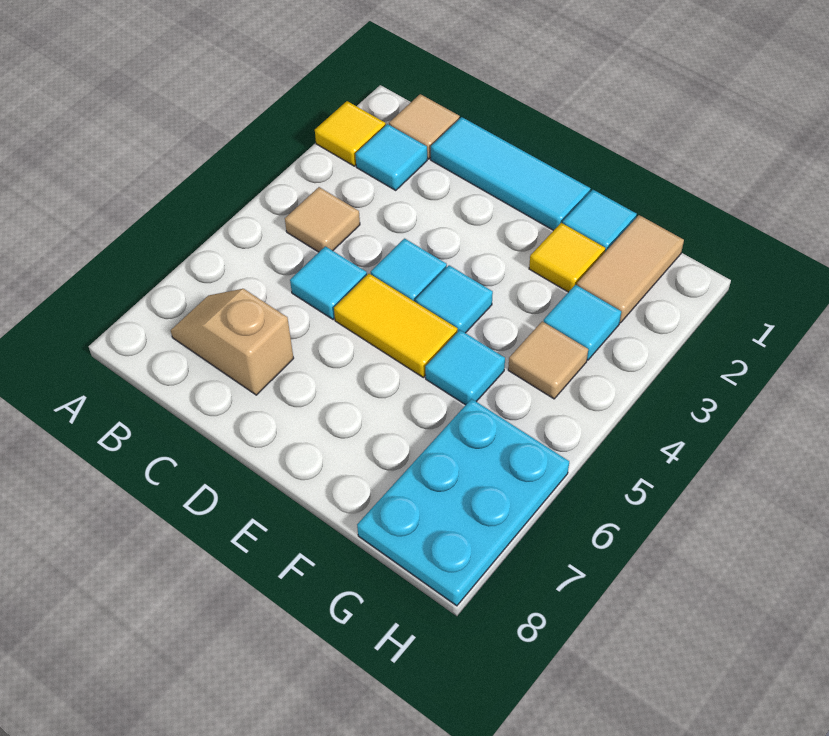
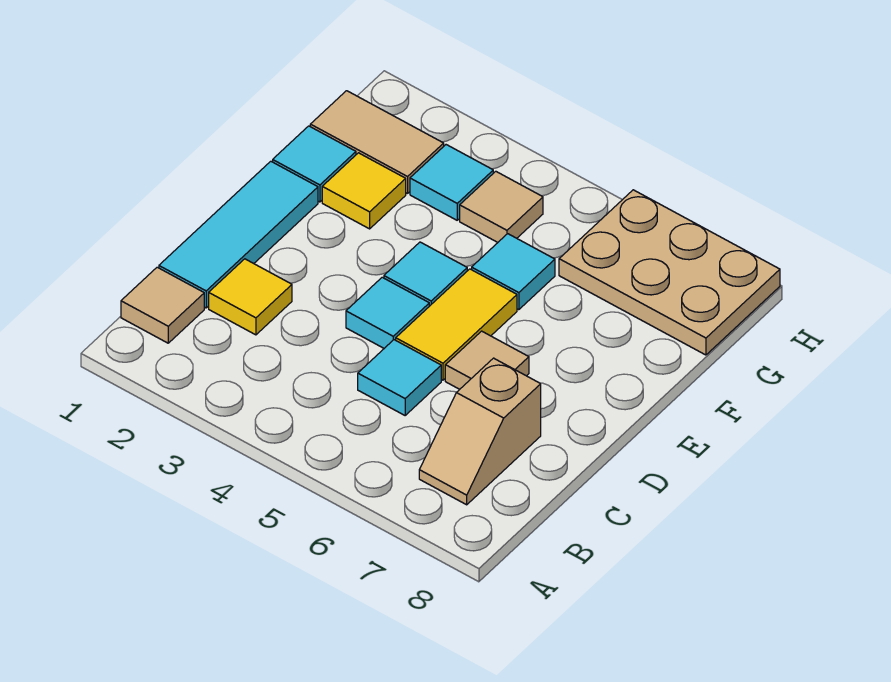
yellow tile A2 level 1 -> yellow tile C2 level 1
cyan tile B2 level 1 -> none
tan tile B4 level 1 -> tan tile D6 level 1
cyan plate G6:H8 level 1 -> tan plate G6:H8 level 1

